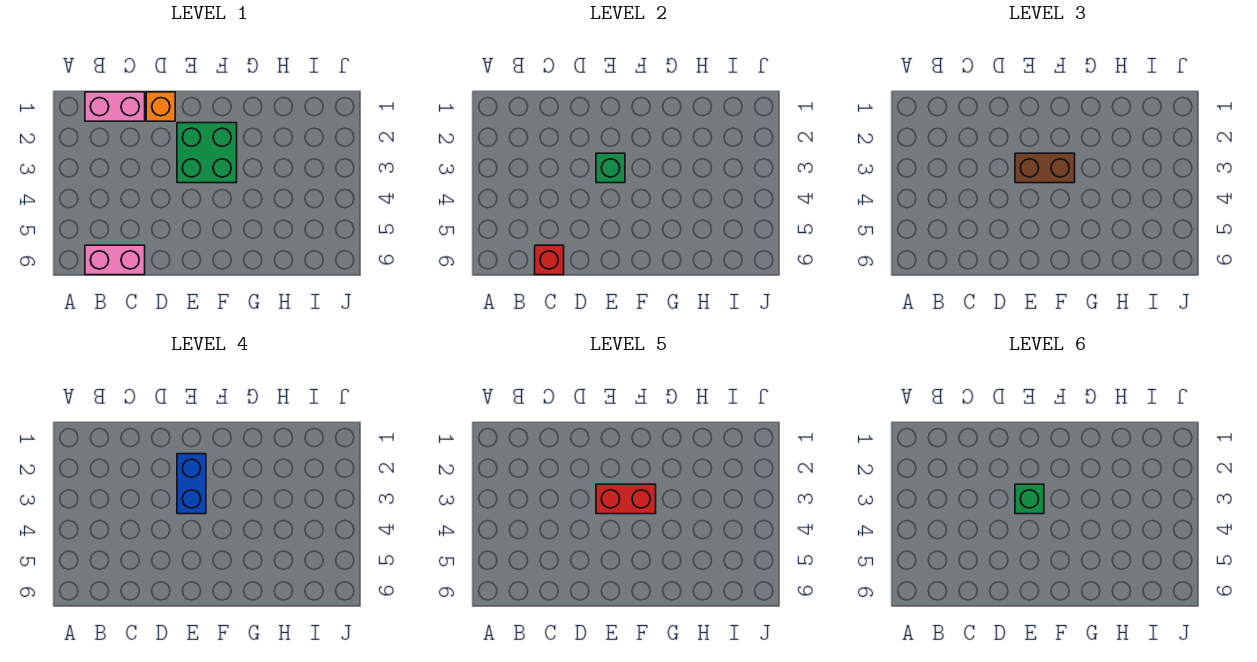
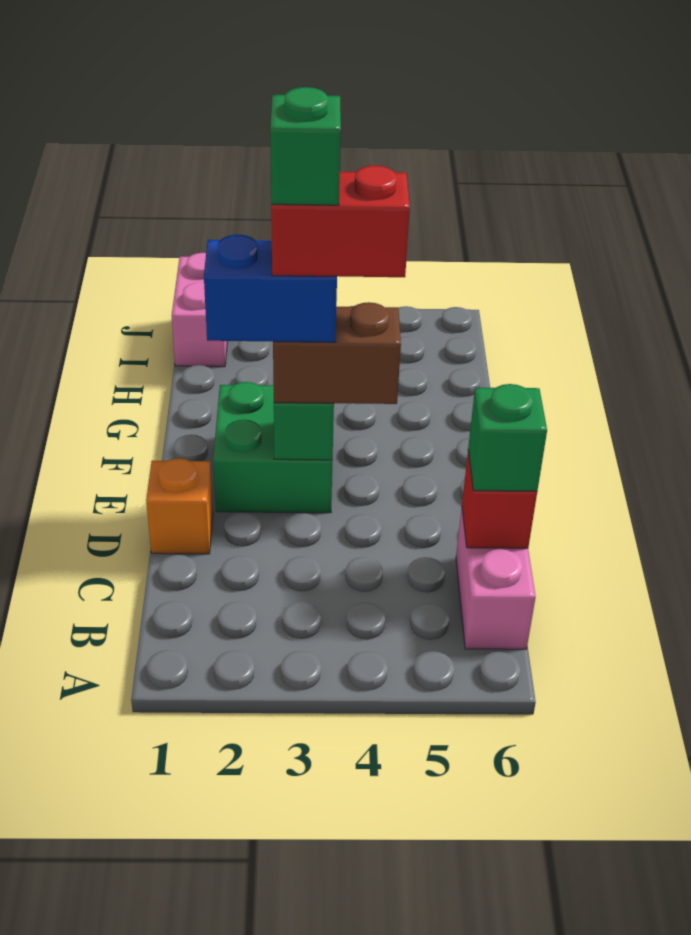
pink brick B1:C1 level 1 -> pink brick I1:J1 level 1
none -> green brick C6 level 3
brown brick E3:F3 level 3 -> brown brick E3:E4 level 3
red brick E3:F3 level 5 -> red brick E3:E4 level 5

